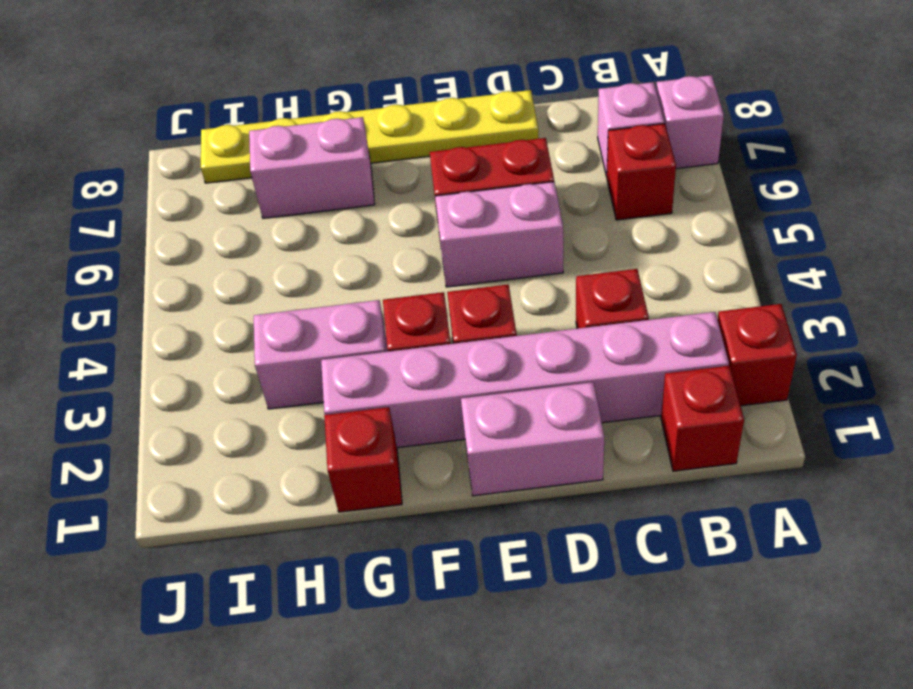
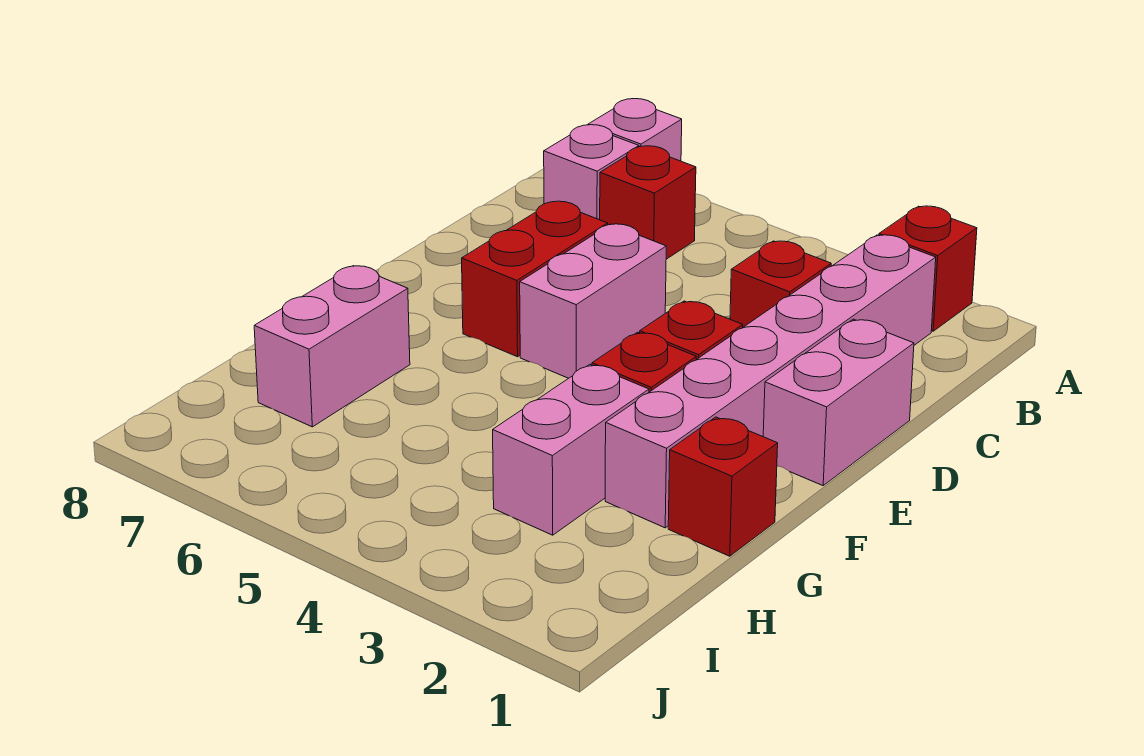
red brick B1 level 1 -> none
yellow plate D8:I8 level 1 -> none

